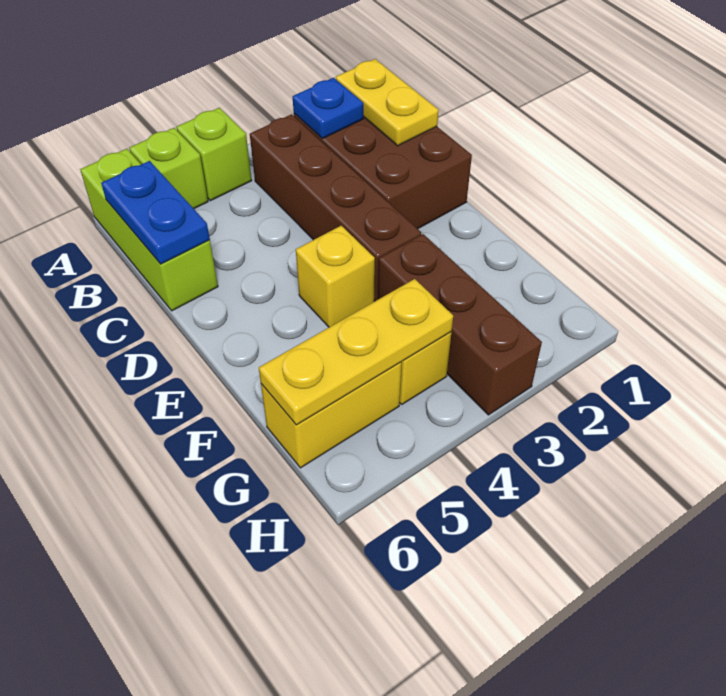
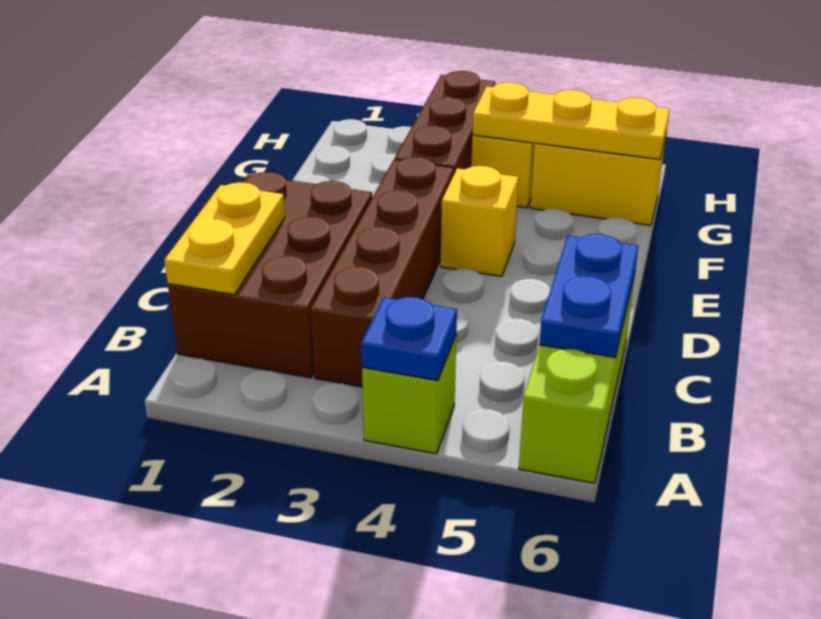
lime brick A5 level 1 -> none
blue plate B2 level 2 -> blue plate A4 level 2

